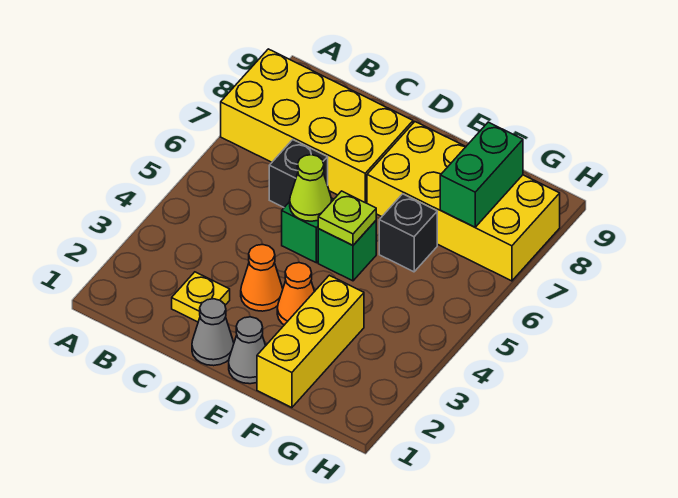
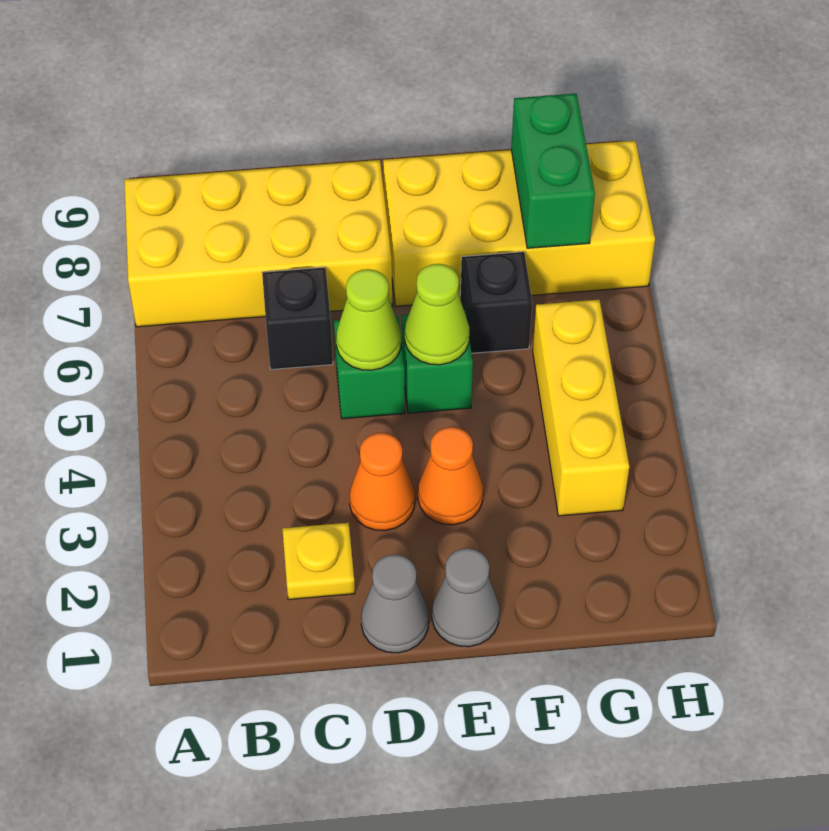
lime plate E5 level 2 -> lime cone E5 level 2
yellow brick F1:F3 level 1 -> yellow brick G3:G5 level 1

